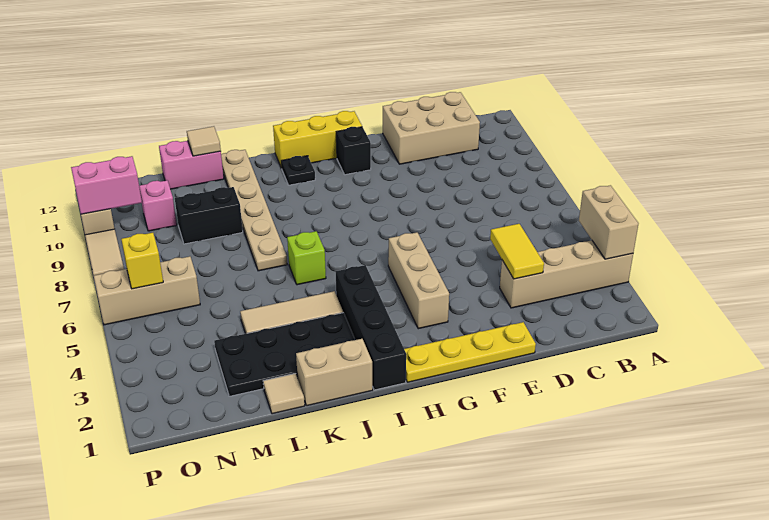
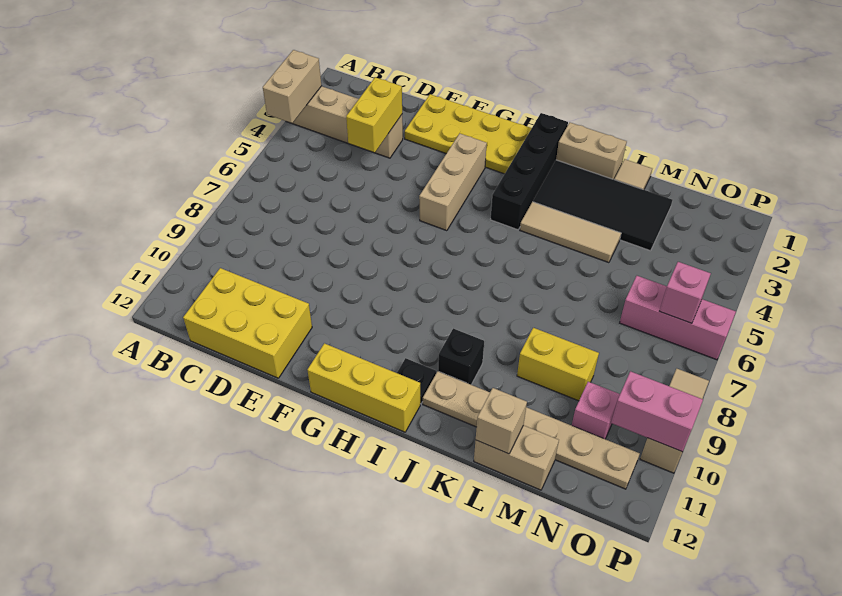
tan brick C11:E12 level 1 -> yellow brick C11:E12 level 1
yellow tile D3:D4 level 2 -> yellow brick D3:D4 level 2
yellow plate E1:H1 level 1 -> yellow plate E1:H2 level 1
black brick G11 level 1 -> black brick J10 level 1
black plate J2:M3 level 1 -> black tile J2:M3 level 1
lime brick J6 level 1 -> none
tan plate K7:K12 level 1 -> tan plate J11:O11 level 1
black brick L9:M9 level 1 -> yellow brick L9:M9 level 1
pink brick L12:M12 level 1 -> tan brick L12:M12 level 1
tan tile L12 level 2 -> tan brick L12 level 2
tan brick N6:P6 level 1 -> pink brick N6:P6 level 1
yellow brick O6 level 2 -> pink brick O6 level 2

